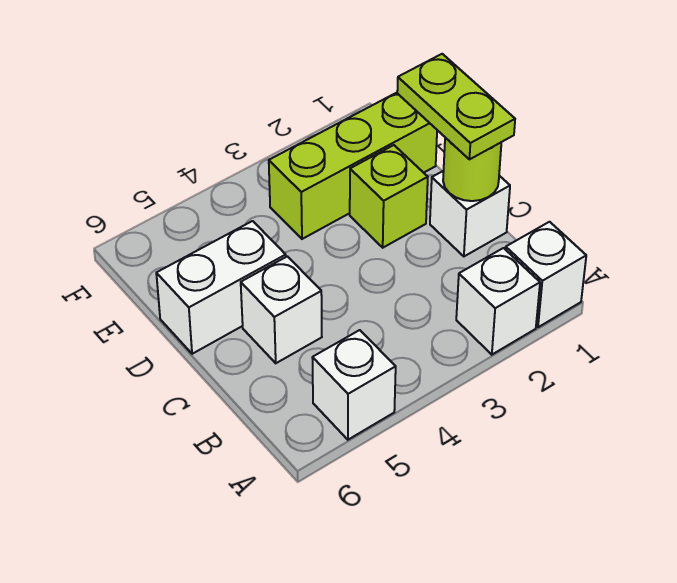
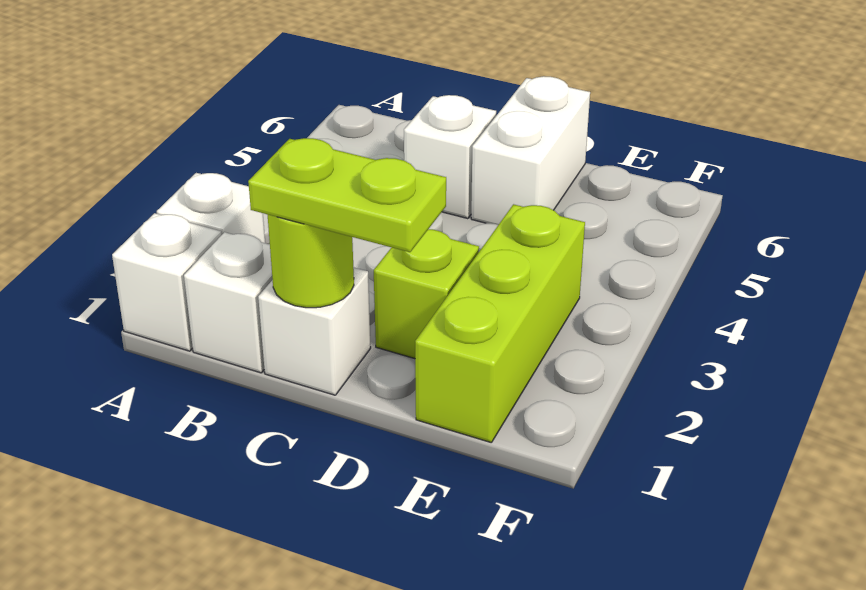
white brick A5 level 1 -> white brick B1 level 1

